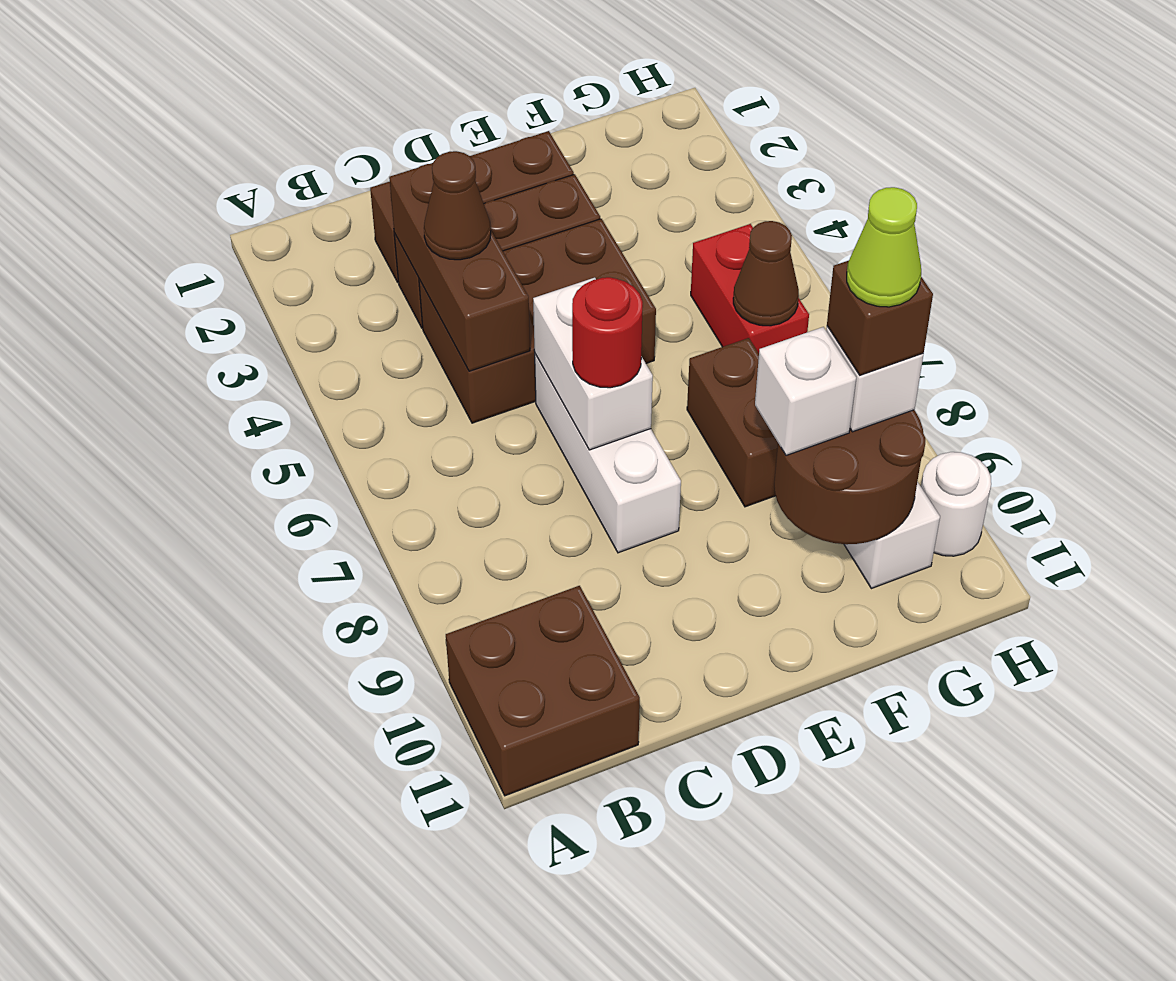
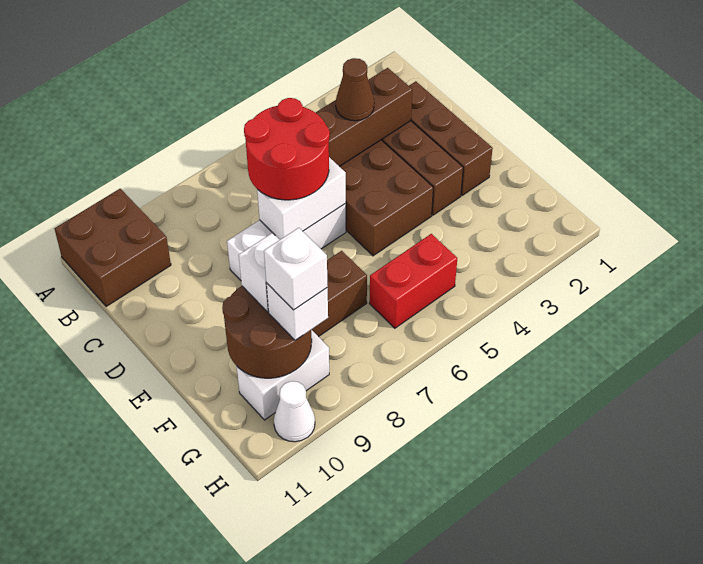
red round brick D7 level 3 -> red round brick C6:D7 level 3
brown cone G6 level 2 -> none
brown brick G9 level 4 -> white brick G9 level 4
lime cone G9 level 5 -> none
white round brick H10 level 1 -> white cone H10 level 1

